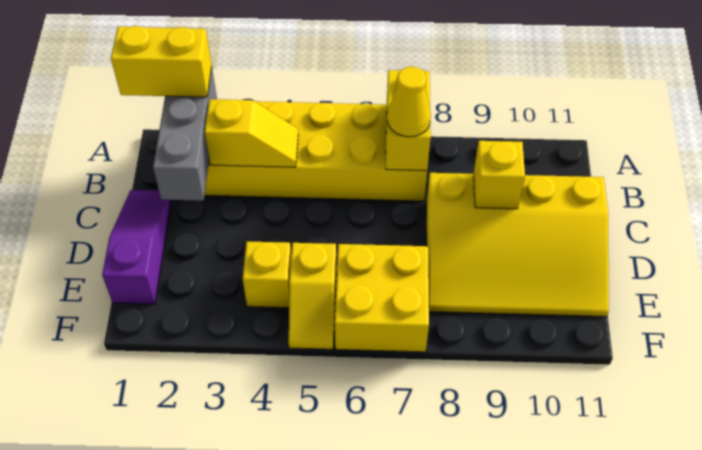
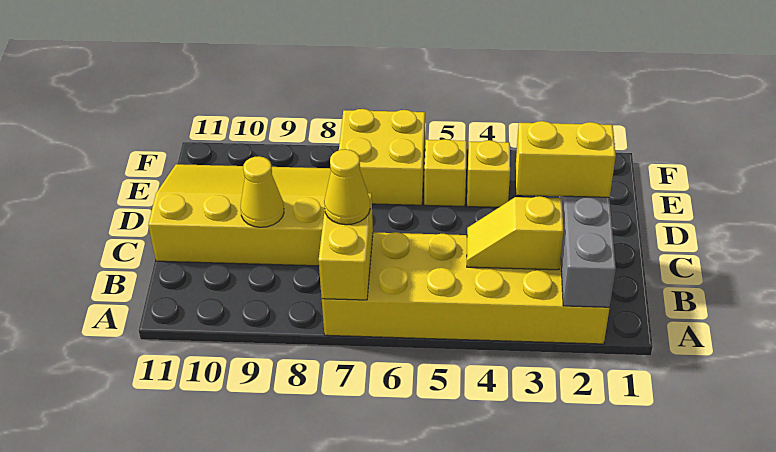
yellow brick A1:A2 level 3 -> yellow brick C2:C3 level 3
purple slope C1:E1 level 1 top E -> none
yellow brick C9 level 2 -> yellow cone C9 level 2

